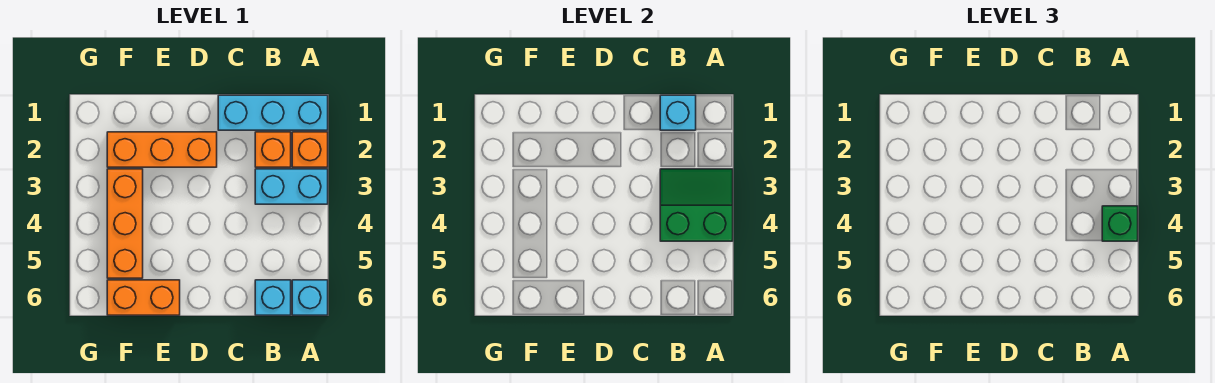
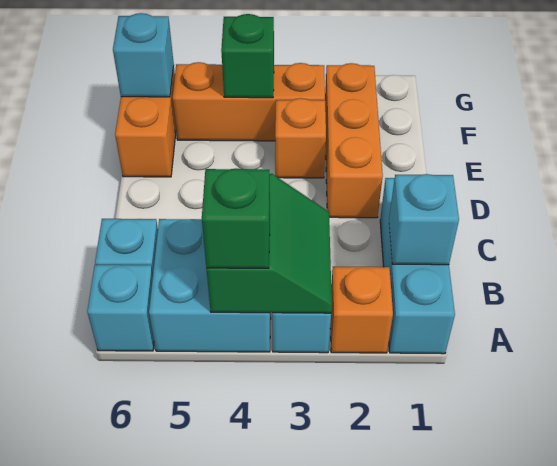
none -> cyan brick A4:B5 level 1
orange brick B2 level 1 -> orange brick E3 level 1
none -> green brick F4 level 2
none -> cyan brick F6 level 2

